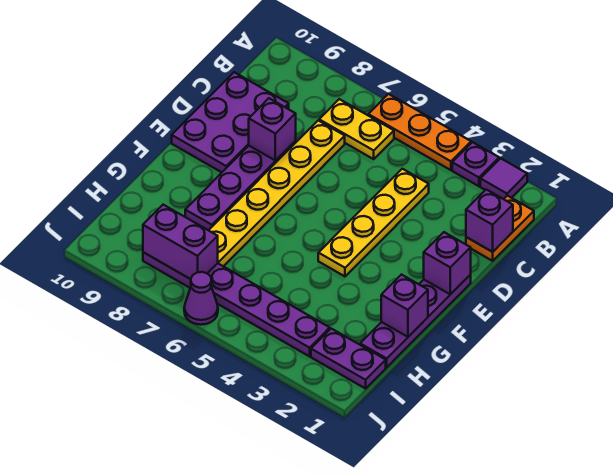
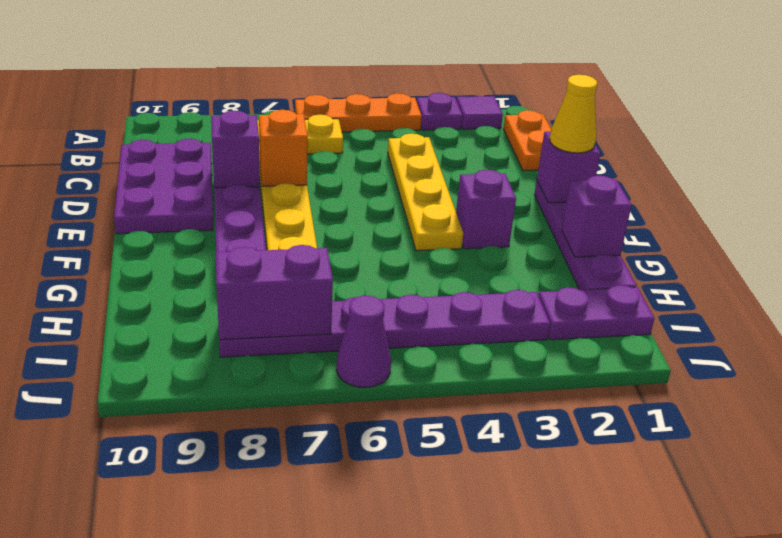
purple brick C1 level 2 -> purple brick F3 level 1
none -> orange brick D7 level 2
none -> yellow cone E1 level 3

